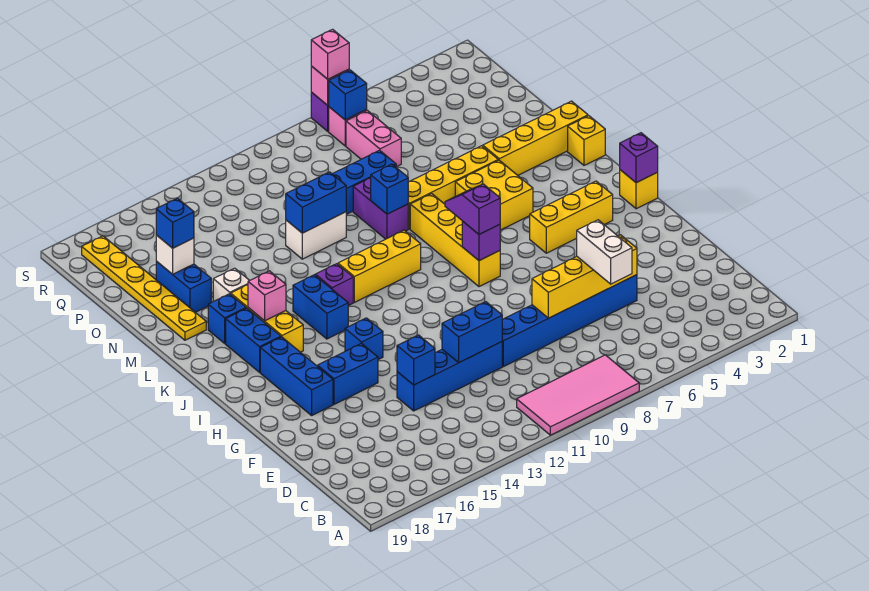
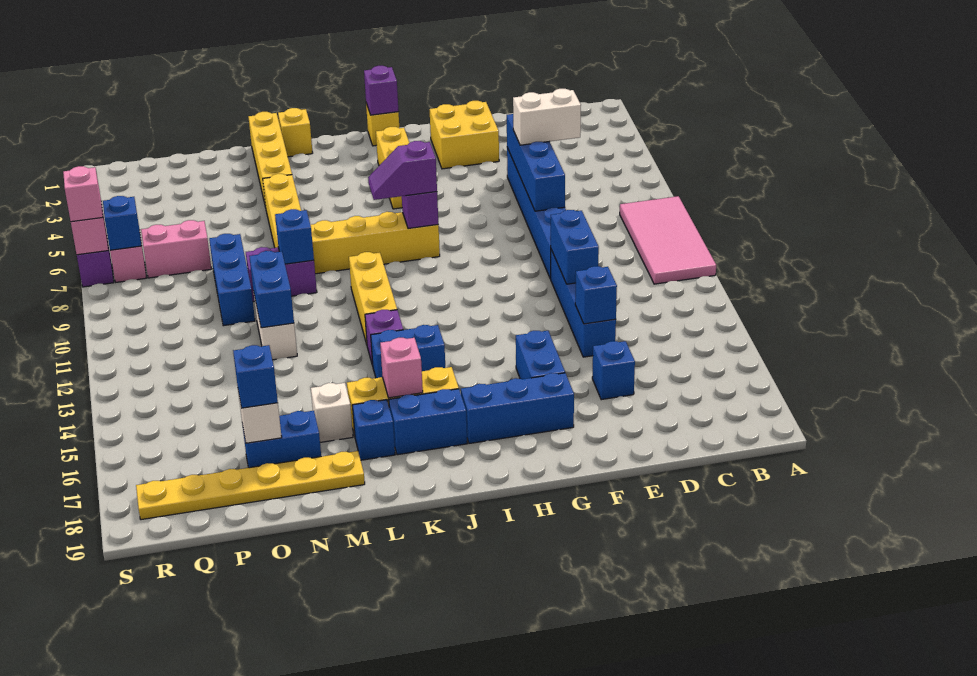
yellow brick E5:E8 level 2 -> blue brick E5:E8 level 2
blue brick H14 level 1 -> blue brick E16 level 1
yellow brick K5:L6 level 1 -> yellow brick F2:G3 level 1

